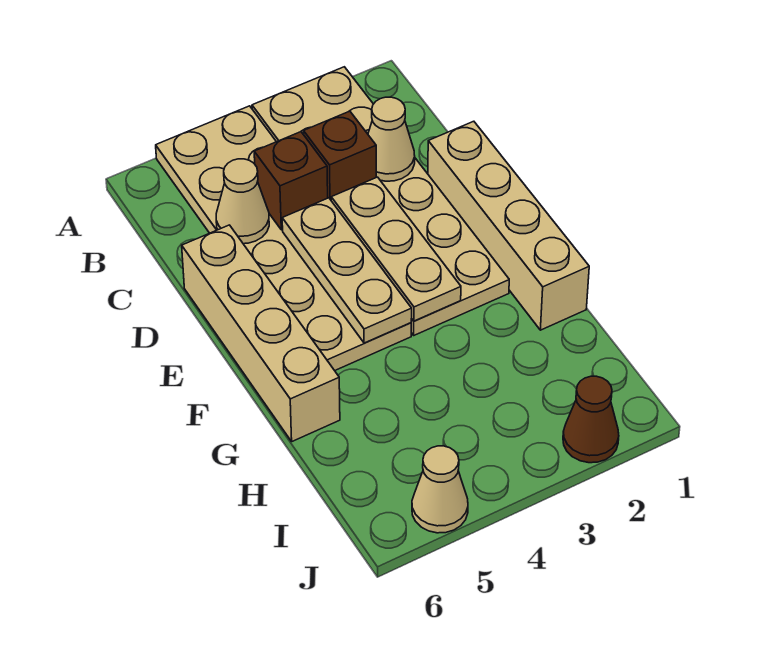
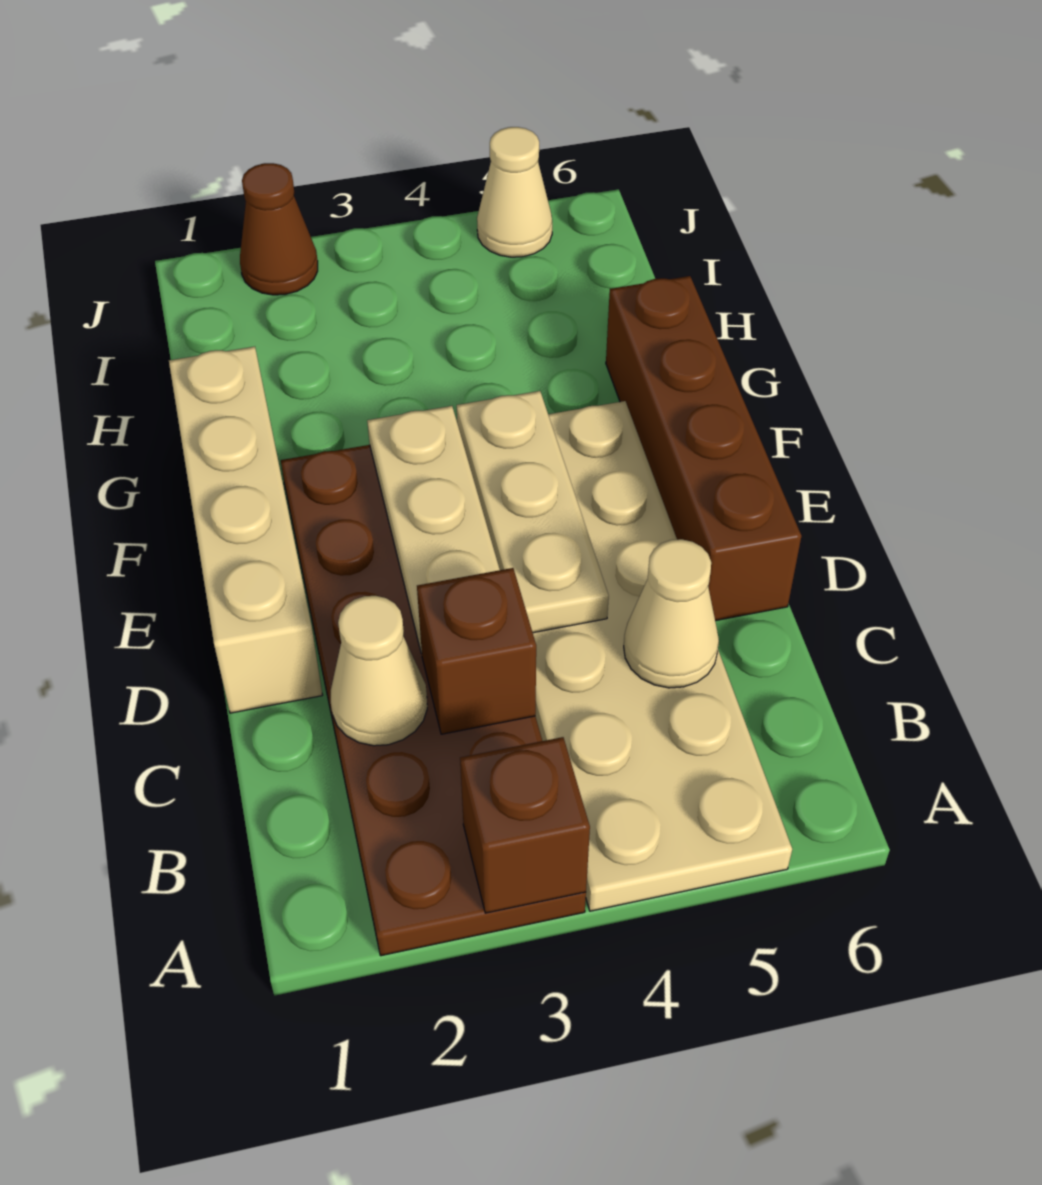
tan plate A2:F3 level 1 -> brown plate A2:F3 level 1
brown brick C4 level 2 -> brown brick A3 level 2
tan brick D6:G6 level 1 -> brown brick D6:G6 level 1

